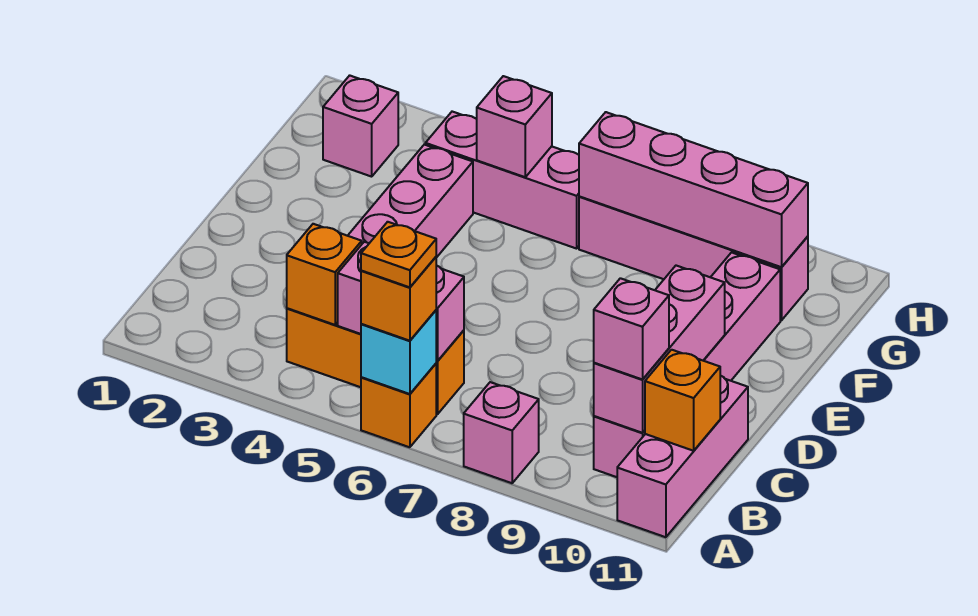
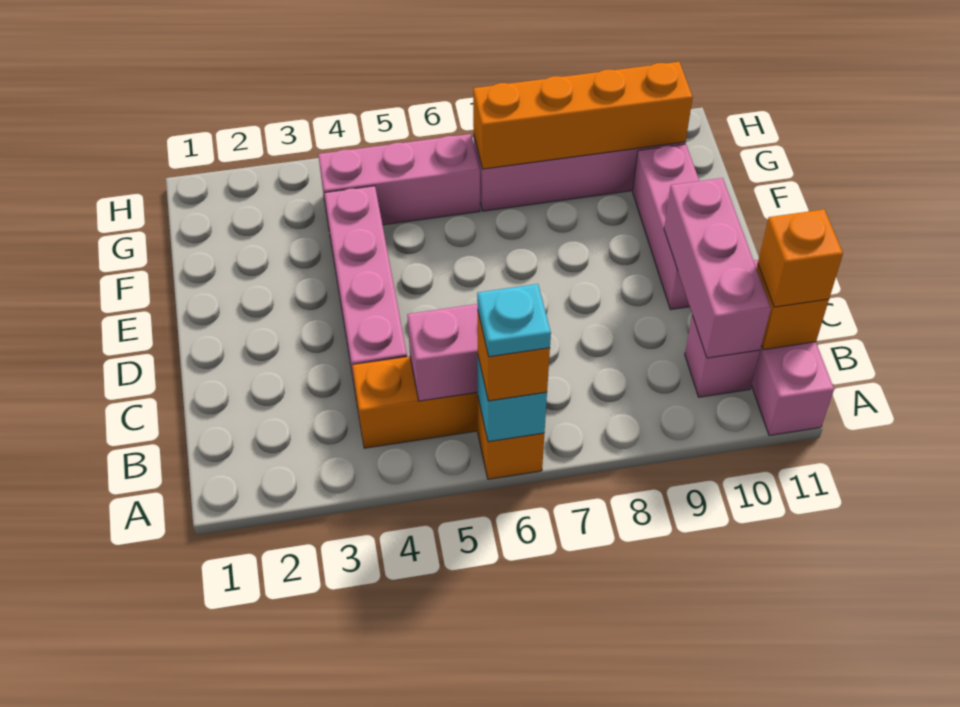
orange plate A6 level 4 -> cyan plate A6 level 4
pink brick A8 level 1 -> none
orange brick B4 level 2 -> orange brick B11 level 3
pink brick B10 level 3 -> none
pink brick G2 level 1 -> none
pink brick G5 level 2 -> none
pink brick G7:G10 level 2 -> orange brick G7:G10 level 2

